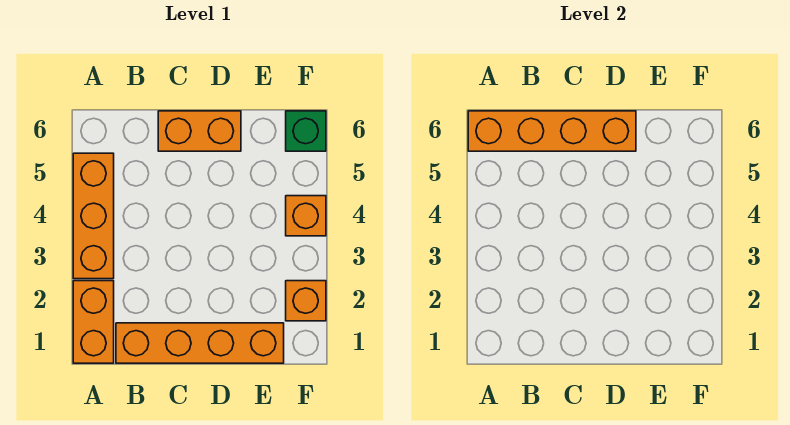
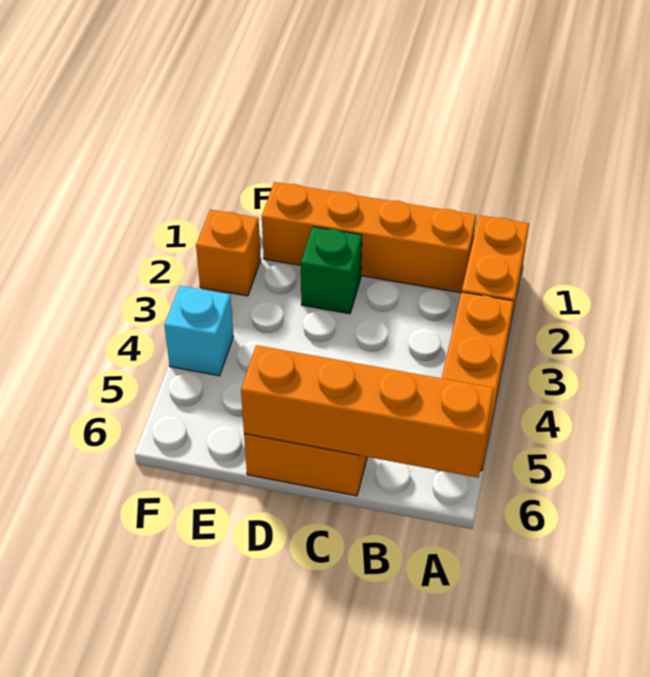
orange brick F4 level 1 -> cyan brick F4 level 1
green brick F6 level 1 -> green brick D2 level 1

